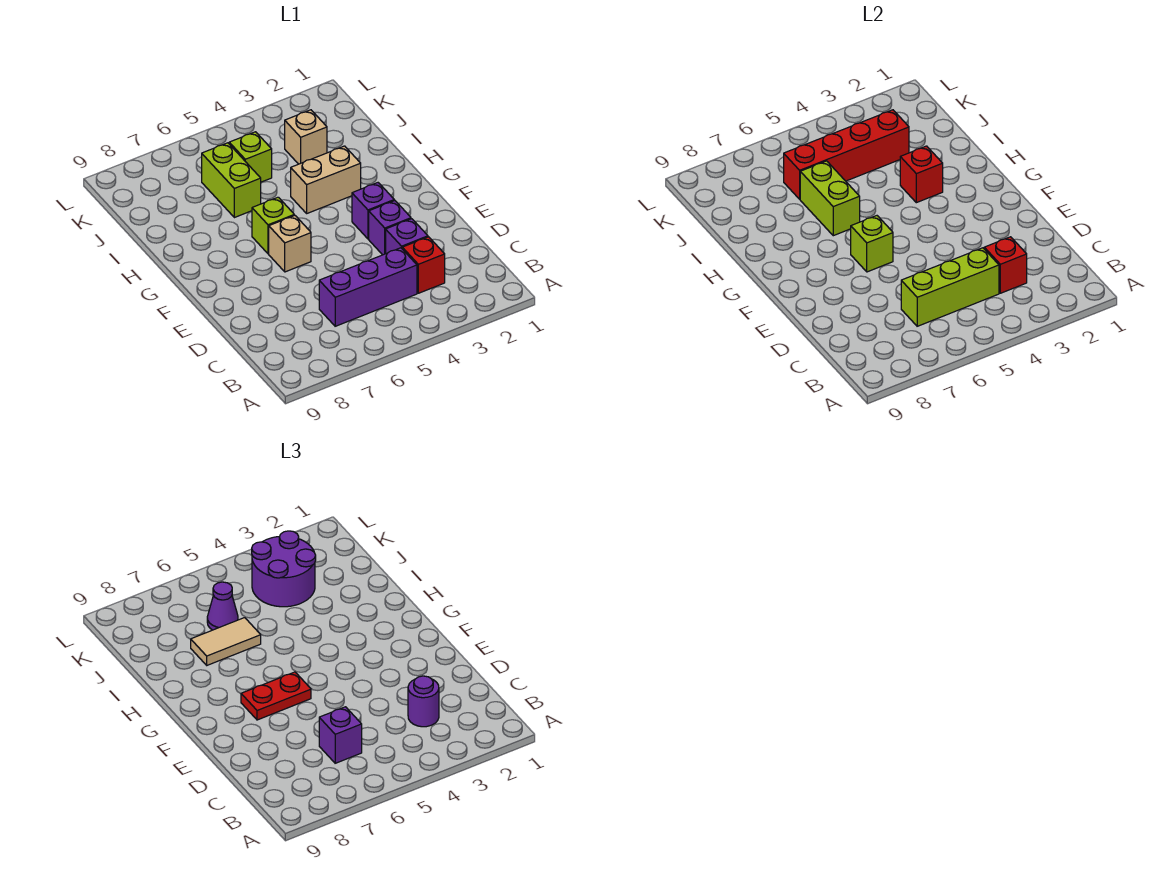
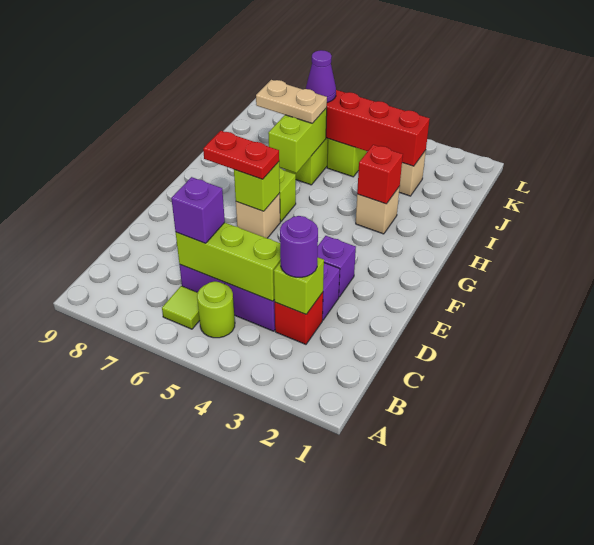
none -> lime round brick B5 level 1
none -> lime tile B6 level 1
red brick C3 level 2 -> lime brick C3 level 2
purple brick F3 level 1 -> none
tan brick H3:H4 level 1 -> tan brick H3 level 1
tan tile I6:I7 level 3 -> tan plate I6:I7 level 3
purple round brick J3:K4 level 3 -> none

